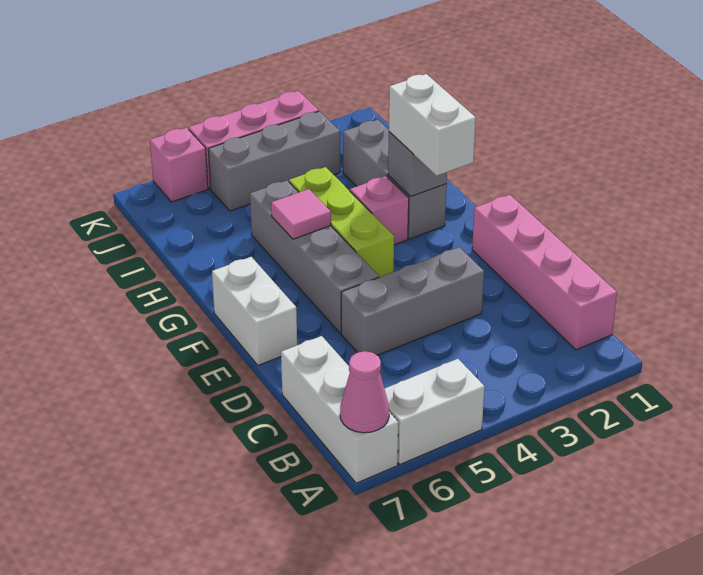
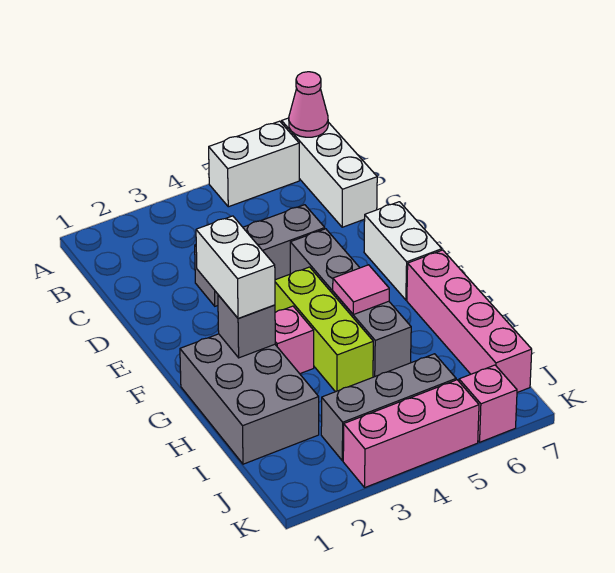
pink brick B1:E1 level 1 -> pink brick G7:J7 level 1
grey brick G2:I2 level 1 -> grey brick G1:I2 level 1

